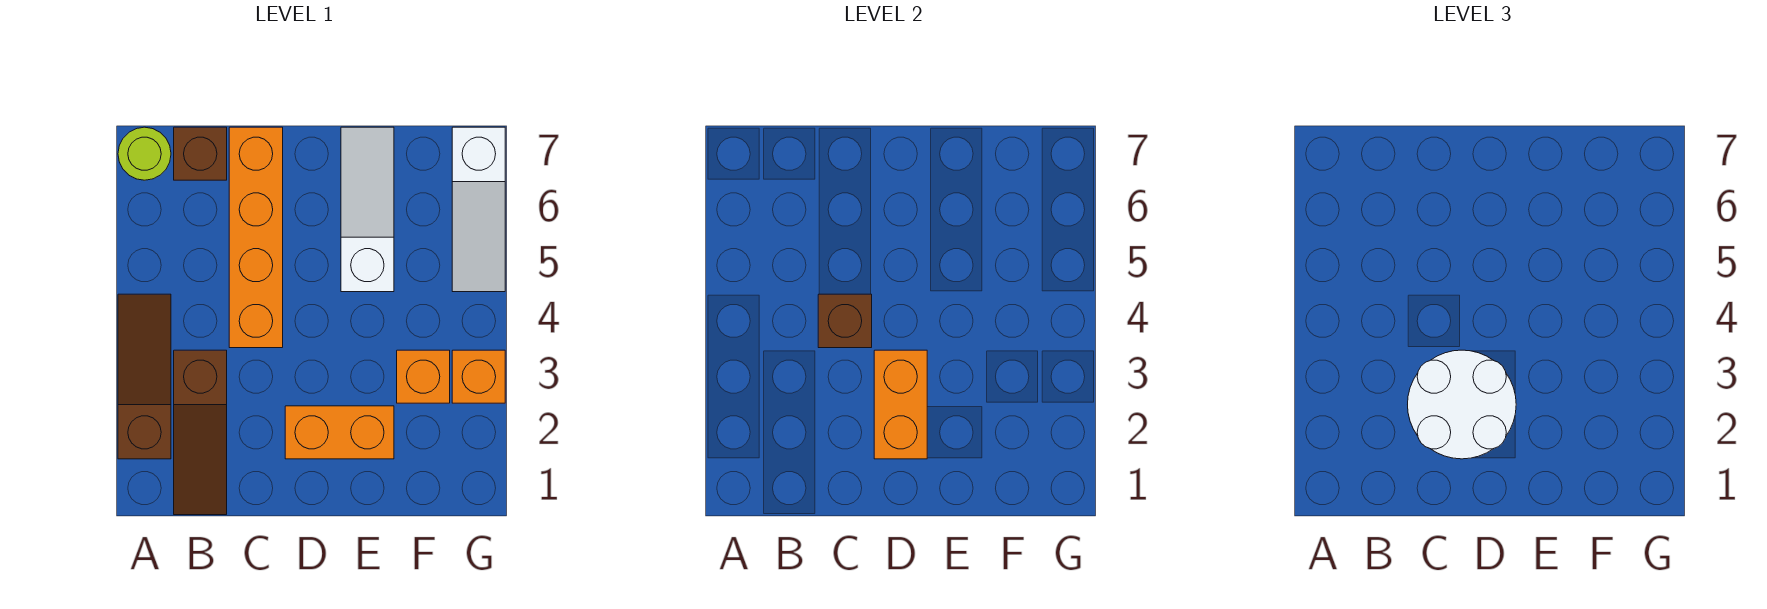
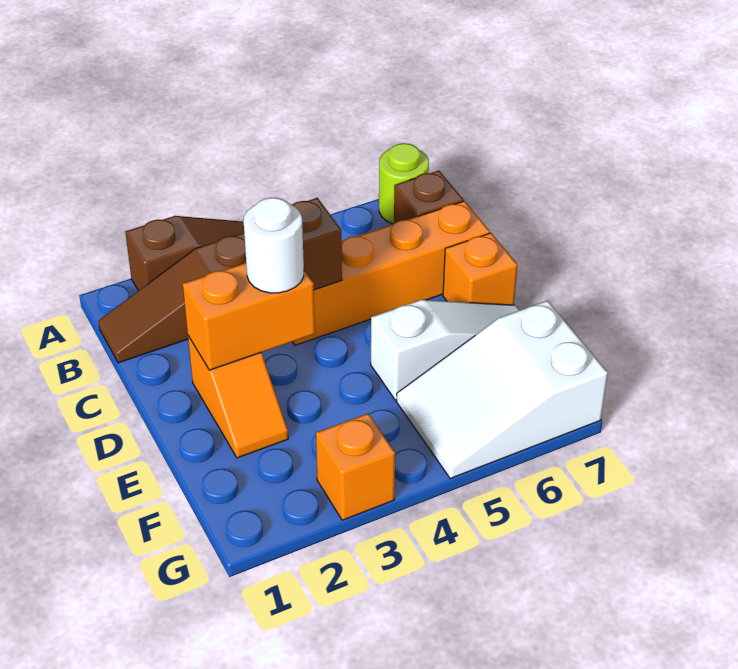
white round brick C2:D3 level 3 -> white round brick D3 level 3
orange brick D2:E2 level 1 -> orange slope D2:E2 level 1 top D
orange brick F3 level 1 -> orange brick D7 level 1
white slope G5:G7 level 1 top 7 -> white slope F5:G7 level 1 top 7

